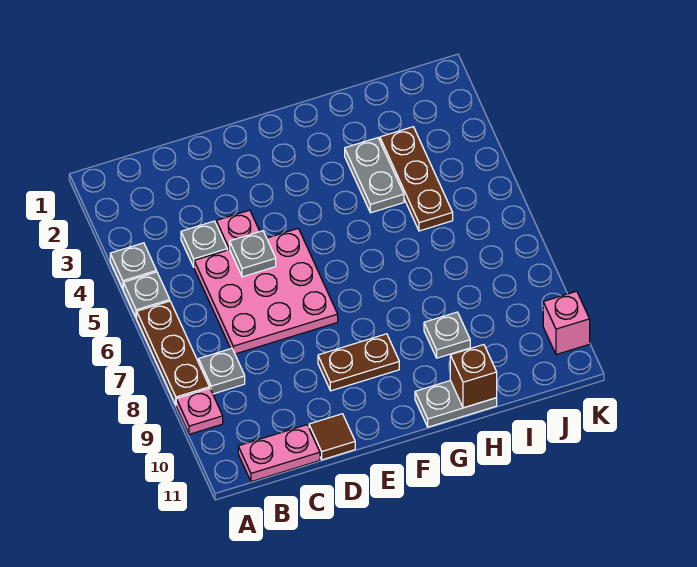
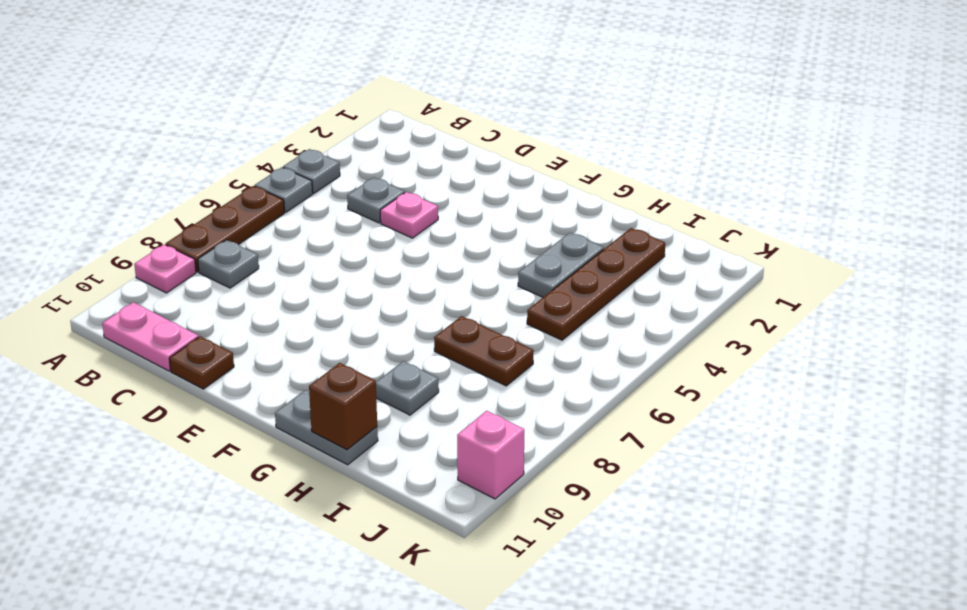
pink plate C5:E7 level 1 -> none
grey plate D5 level 2 -> none
brown tile D11 level 1 -> brown plate D11 level 1
brown plate E9:F9 level 1 -> brown plate H7:I7 level 1
brown plate I3:I5 level 1 -> brown plate I2:I5 level 1

